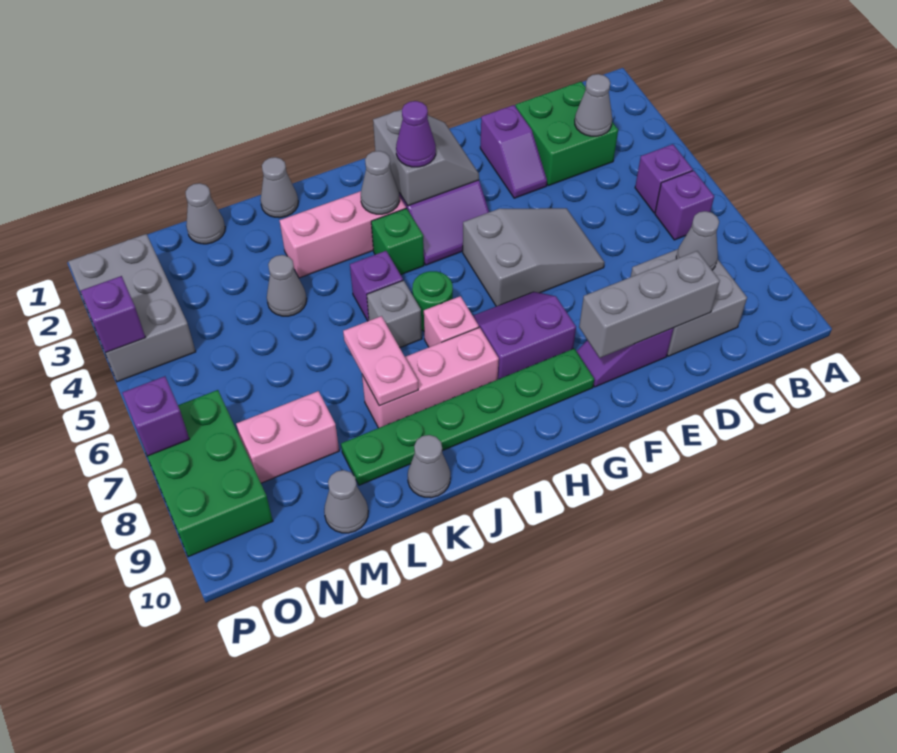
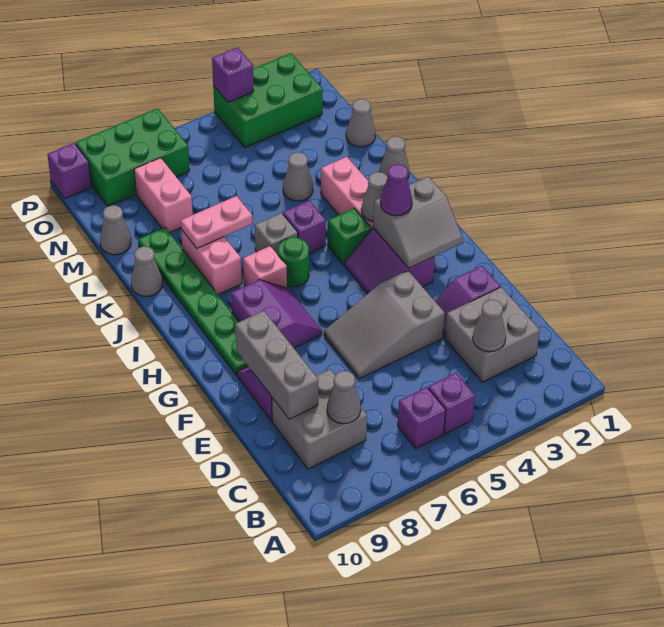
green brick C2:D3 level 1 -> grey brick C2:D3 level 1
grey slope E5:G6 level 1 top G -> grey slope E4:F6 level 1 top 4
pink brick I8:K8 level 1 -> pink brick J8:K8 level 1
grey brick O2:P4 level 1 -> green brick O2:P4 level 1
purple brick P7 level 2 -> purple brick P10 level 1

